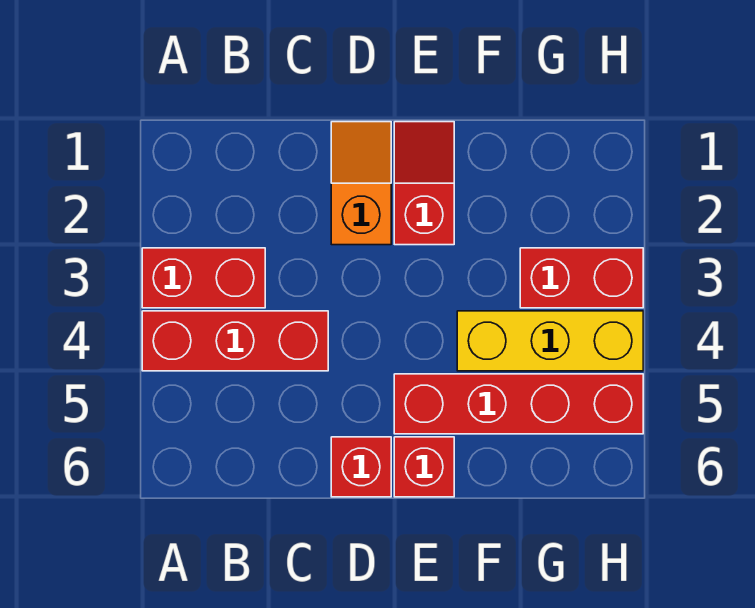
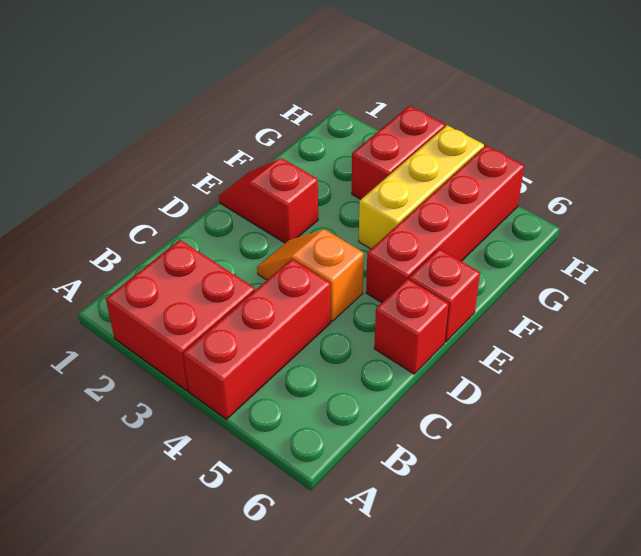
red brick A3:B3 level 1 -> red brick A2:B3 level 1
orange slope D1:D2 level 1 top 2 -> orange slope D3:D4 level 1 top 4

